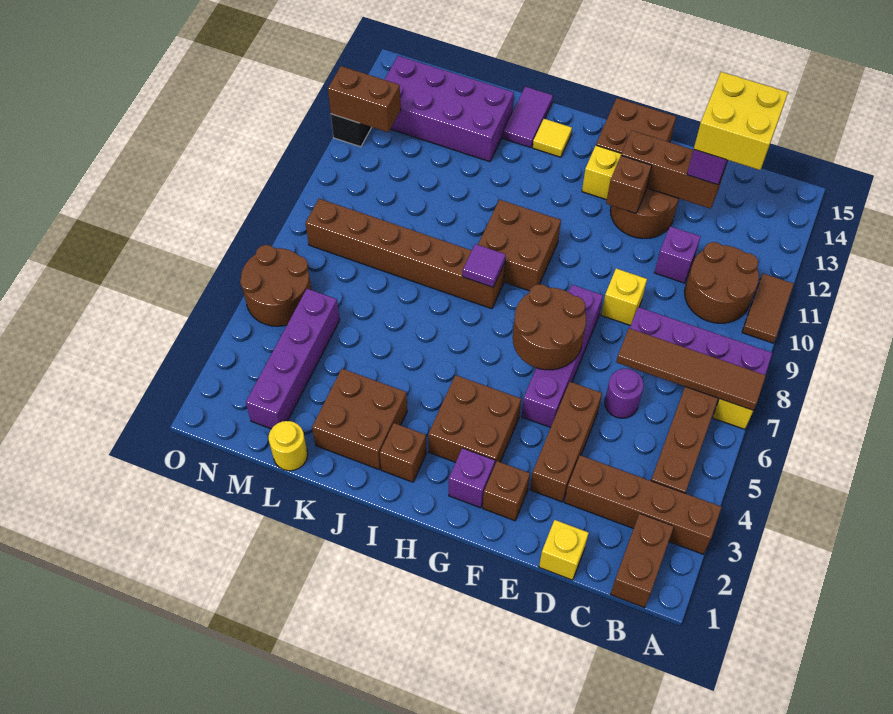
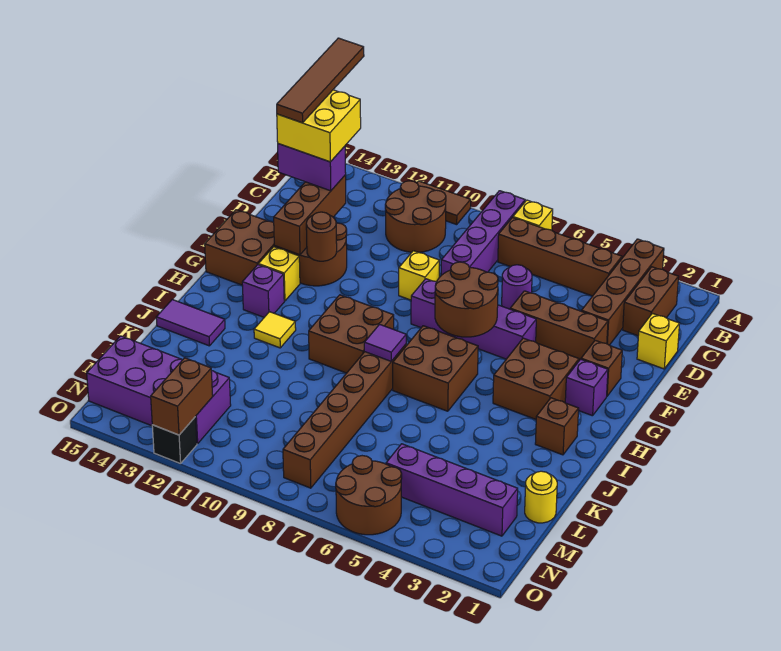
brown tile A7:D7 level 2 -> brown tile A14:D14 level 5
brown brick B1:B2 level 1 -> brown brick B2:C2 level 1
purple brick D11 level 1 -> purple brick H13 level 1
brown brick F12 level 2 -> brown round brick F12 level 2
yellow tile I14 level 1 -> yellow tile I12 level 1
brown brick J2:K3 level 1 -> brown brick H6:I7 level 1
purple brick K13:N14 level 1 -> purple brick M12:N15 level 1

